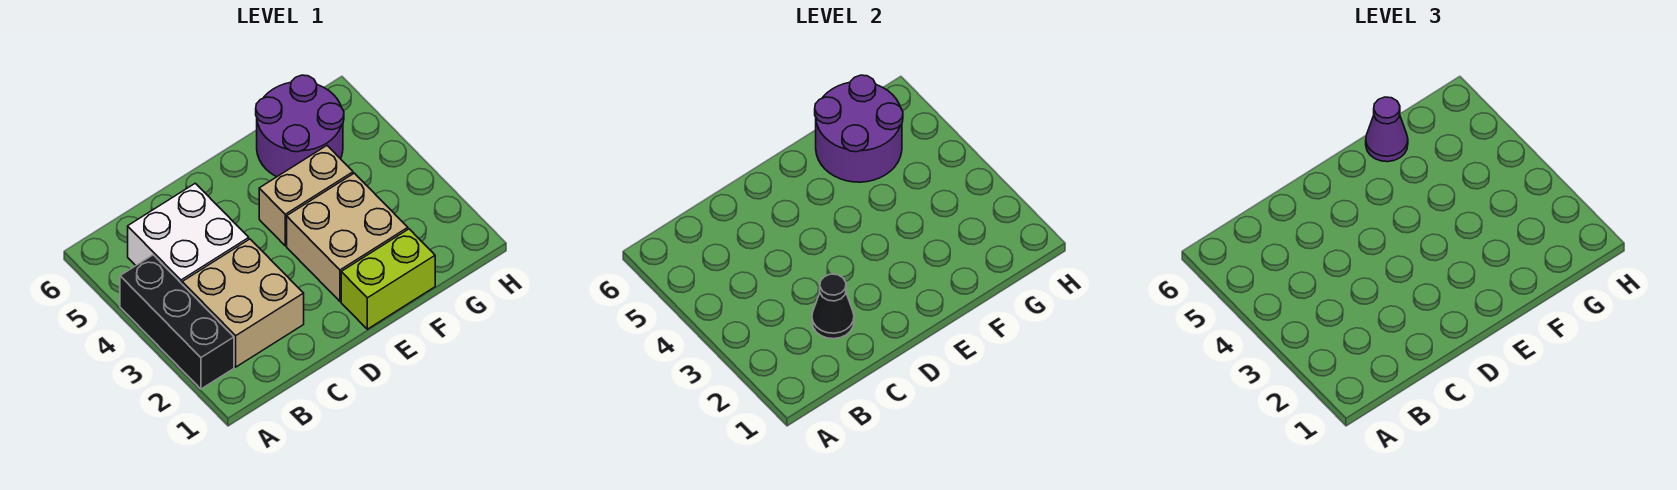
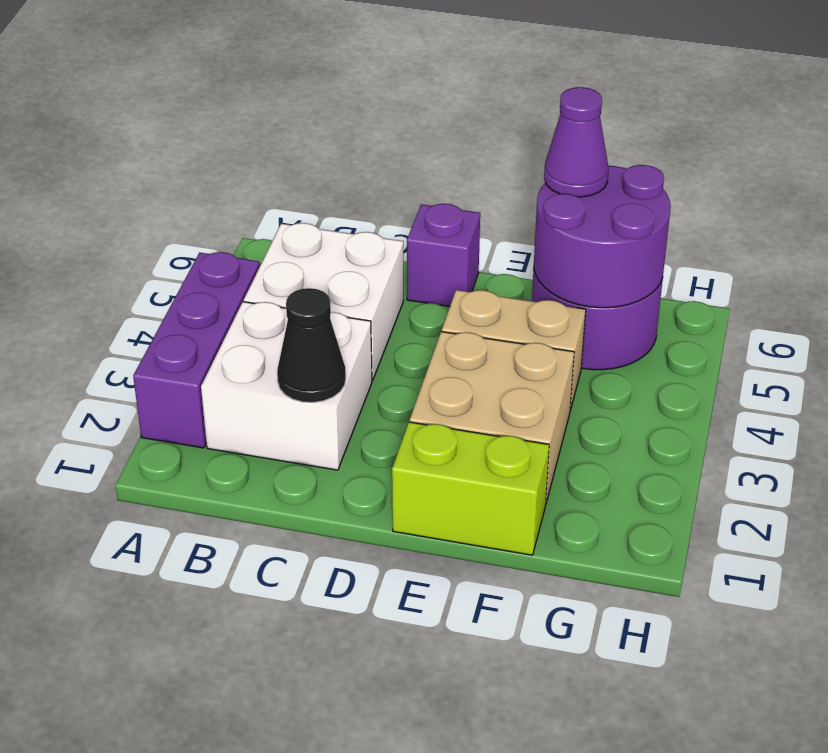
black brick A2:A4 level 1 -> purple brick A2:A4 level 1
tan brick B2:C3 level 1 -> white brick B2:C3 level 1
none -> purple brick D6 level 1

